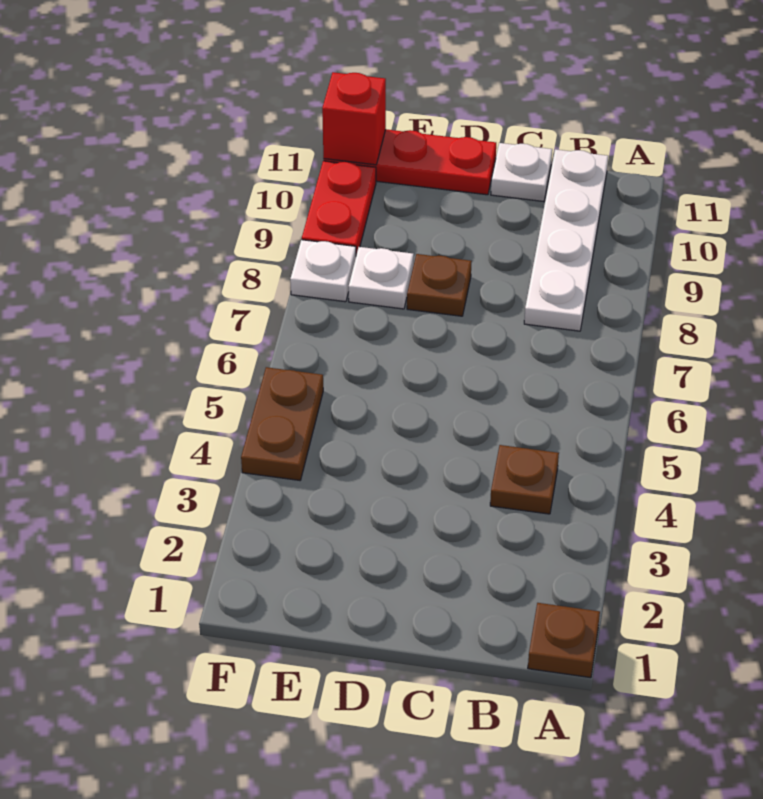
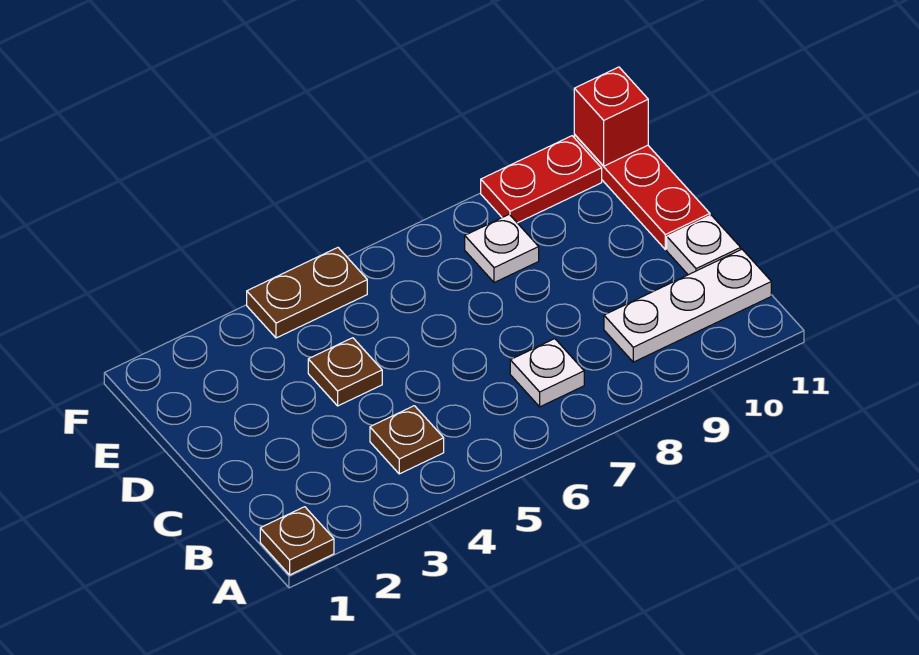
white plate B8:B11 level 1 -> white plate B9:B11 level 1
brown plate D8 level 1 -> brown plate D4 level 1
white plate F8 level 1 -> white plate B7 level 1

